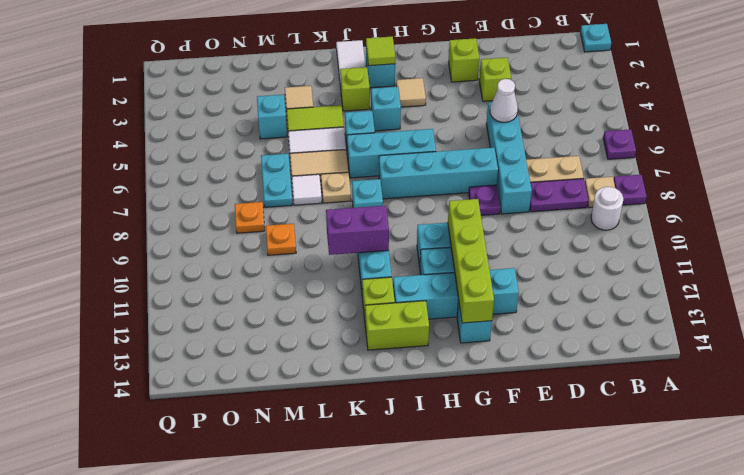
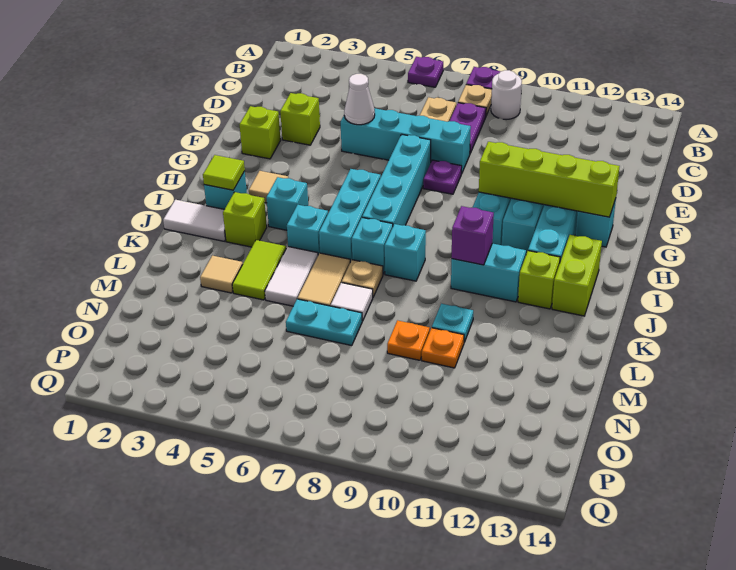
cyan plate A1 level 1 -> cyan plate L10 level 1
purple brick J10:K10 level 2 -> purple brick J10 level 2
cyan brick M4 level 1 -> cyan brick J7 level 1
orange plate N8 level 1 -> orange plate M10 level 1

